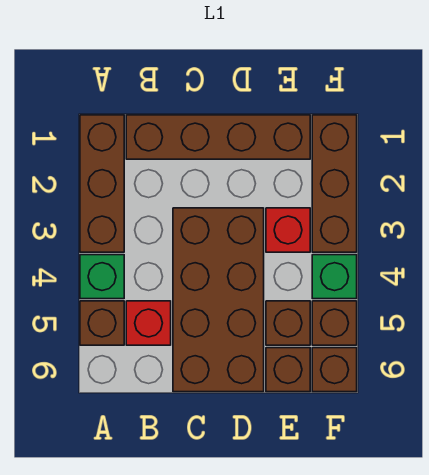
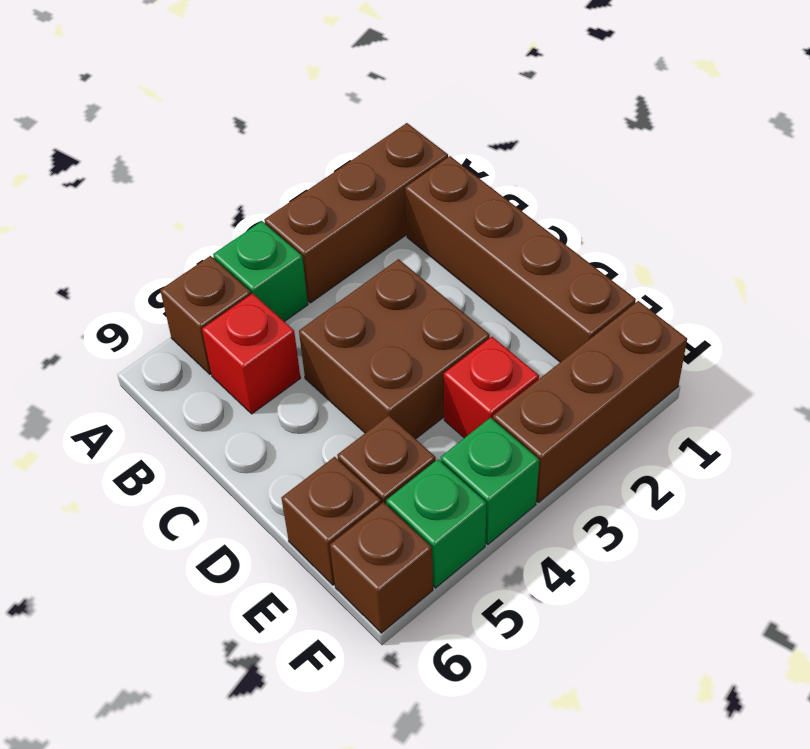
brown brick C3:D6 level 1 -> brown brick C3:D4 level 1
brown brick F5 level 1 -> green brick F5 level 1

